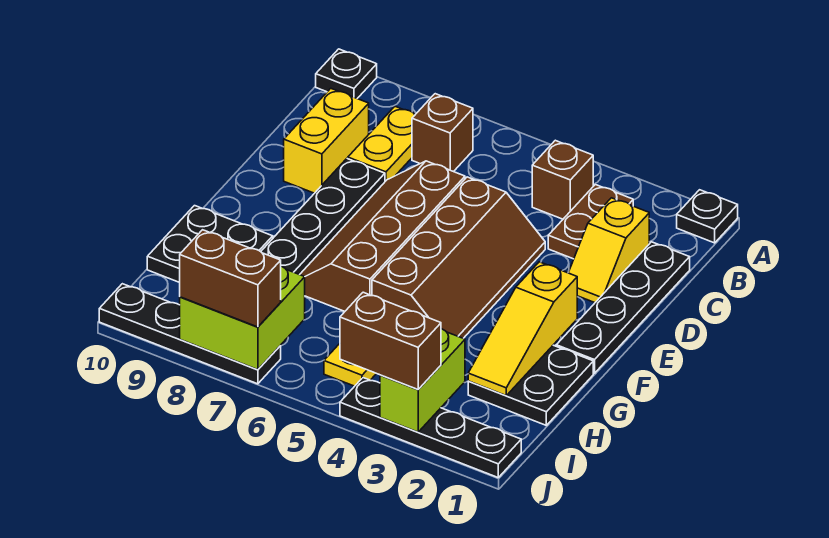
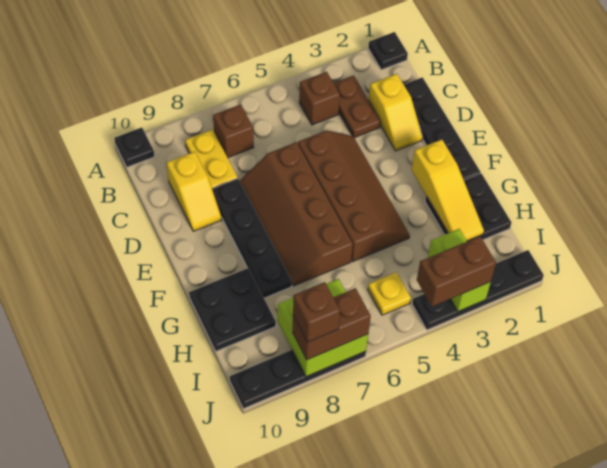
yellow brick C9:D9 level 1 -> yellow slope C9:D9 level 1 top C
none -> brown brick J8 level 4

